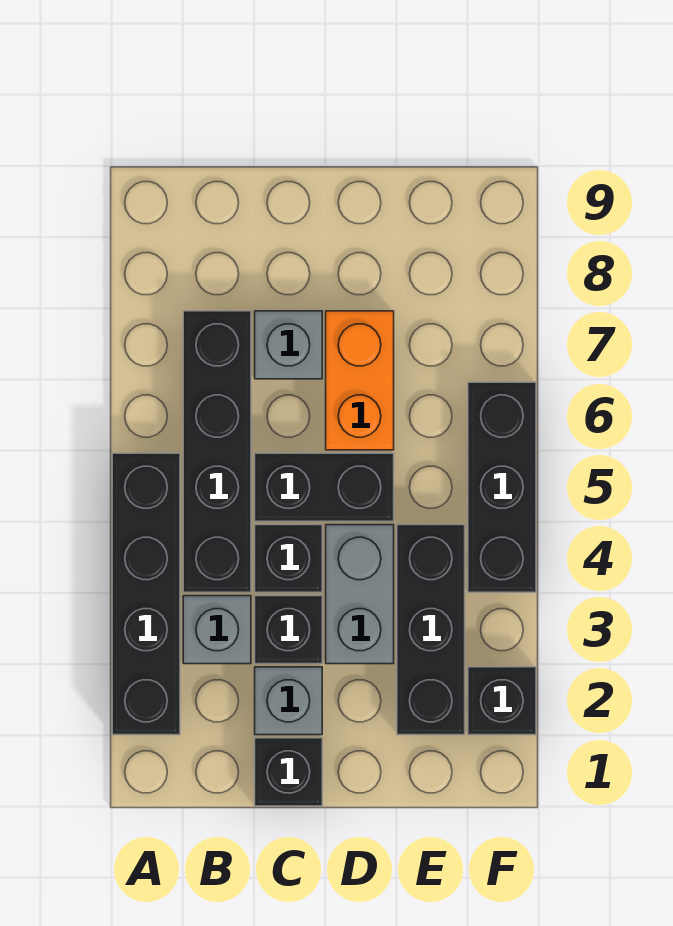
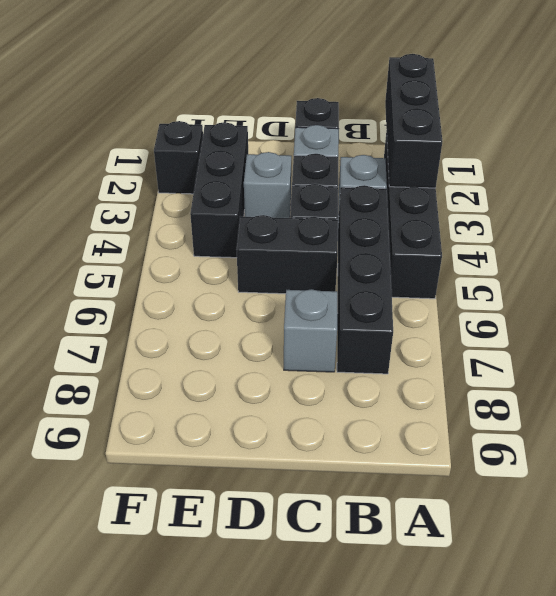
grey brick D3:D4 level 1 -> grey brick D3 level 1
orange brick D6:D7 level 1 -> none
black brick F4:F6 level 1 -> black brick A1:A3 level 2

